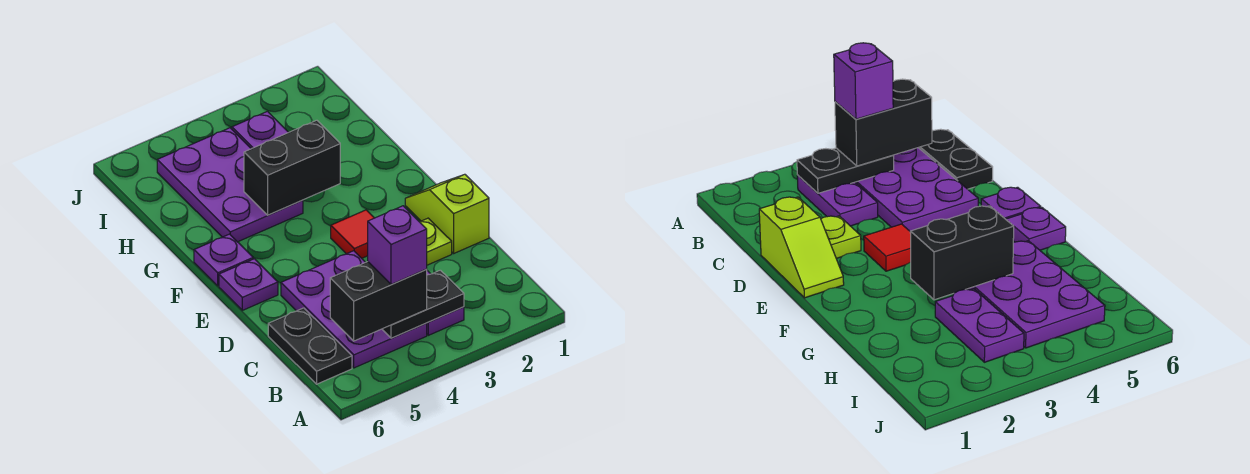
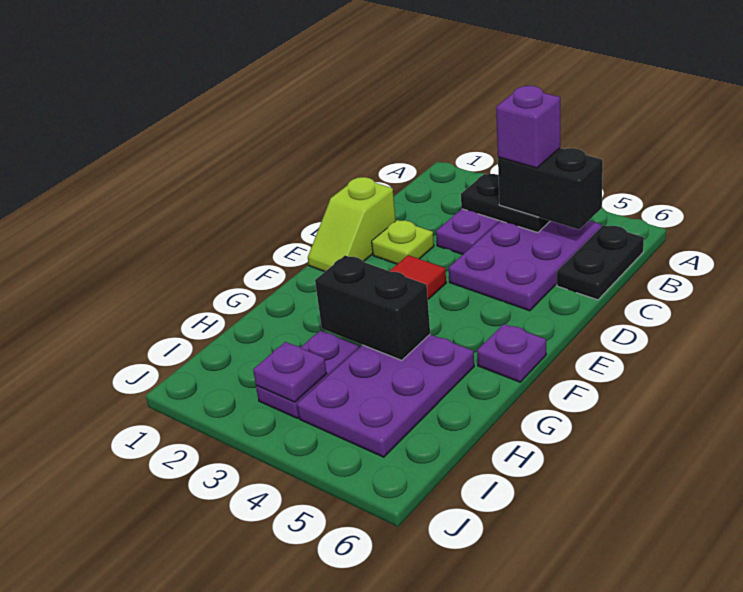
purple plate E6 level 1 -> purple plate I3 level 2

